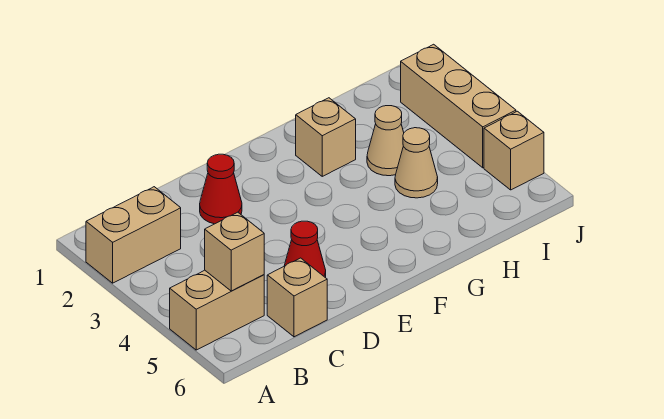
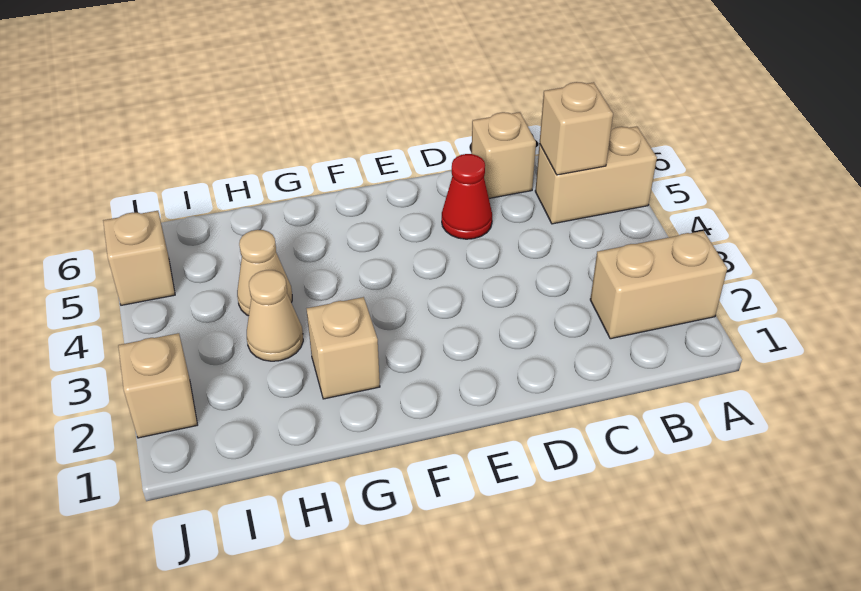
red cone D2 level 1 -> none
tan brick J2:J4 level 1 -> tan brick J2 level 1

